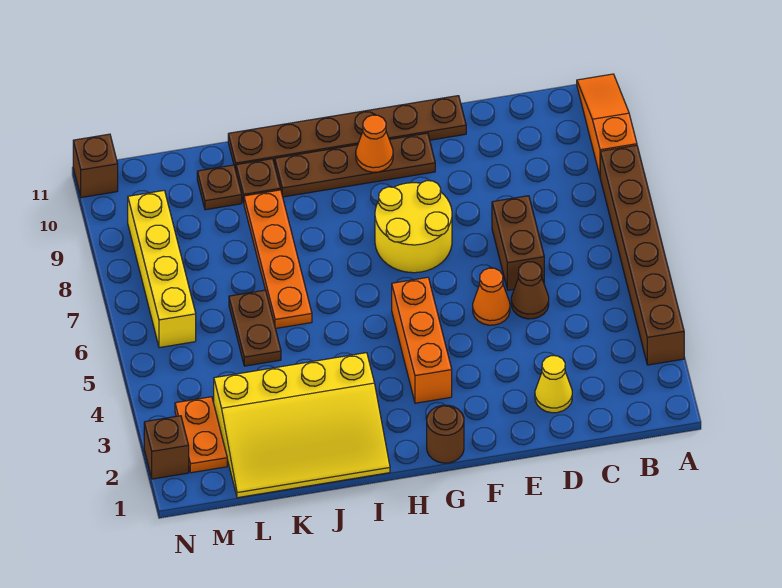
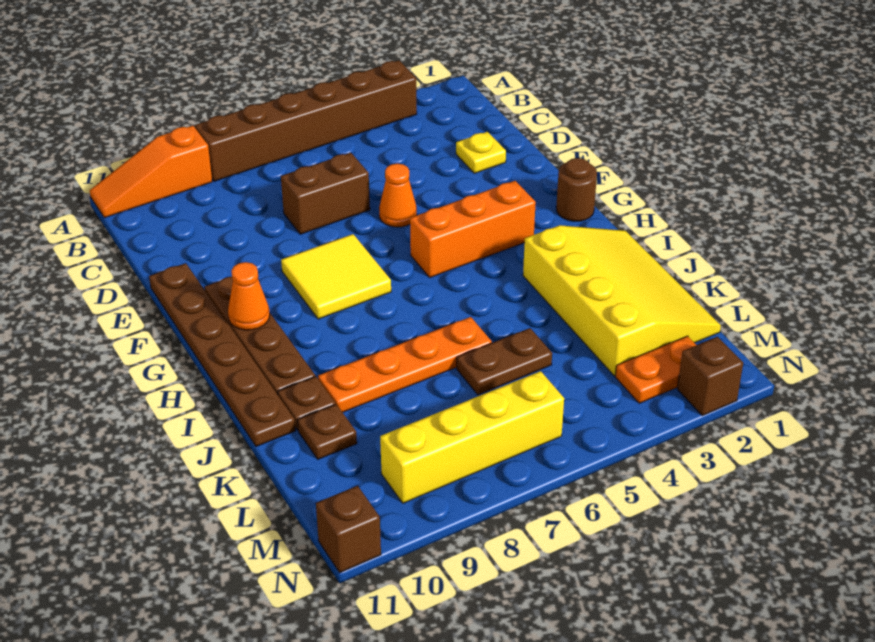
yellow cone D2 level 1 -> yellow plate D2 level 1
brown cone D5 level 1 -> none
yellow round brick F7:G8 level 1 -> yellow tile F7:G8 level 1

